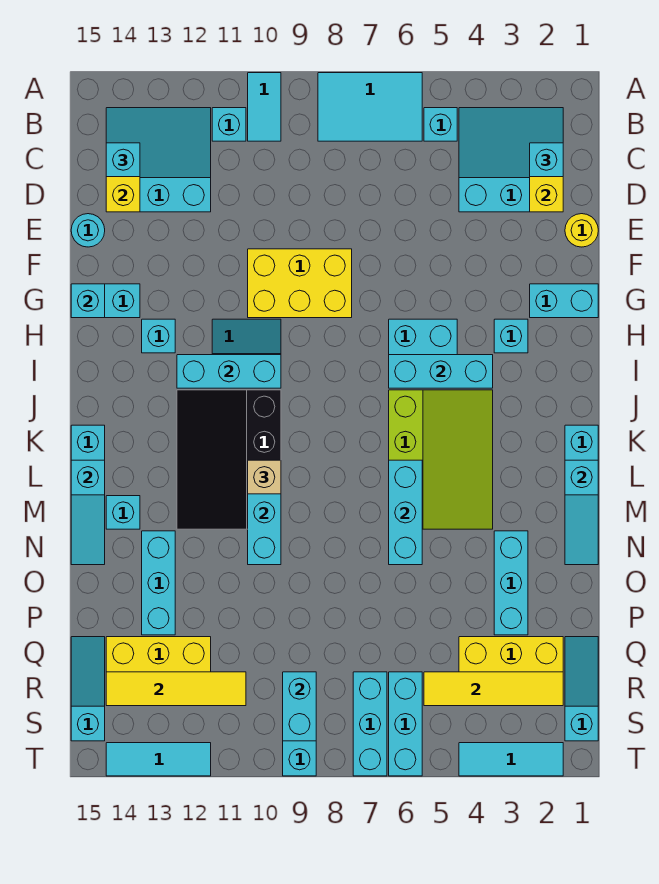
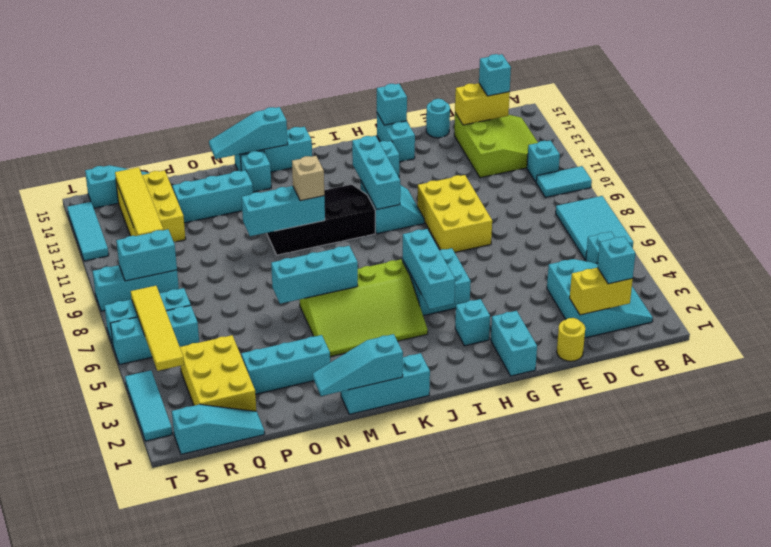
cyan slope B12:D14 level 1 top D -> lime slope B12:D14 level 1 top D
yellow tile R2:R5 level 2 -> yellow tile S4:S7 level 2

